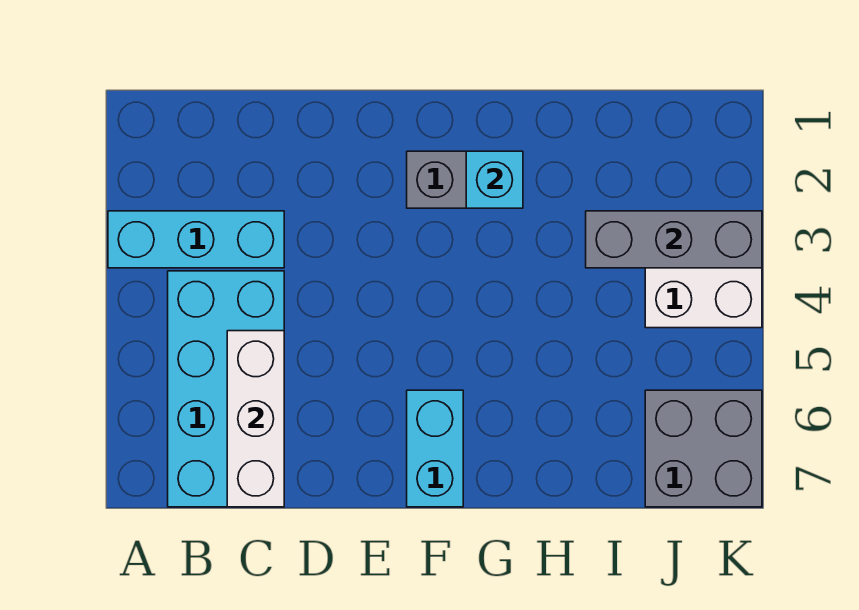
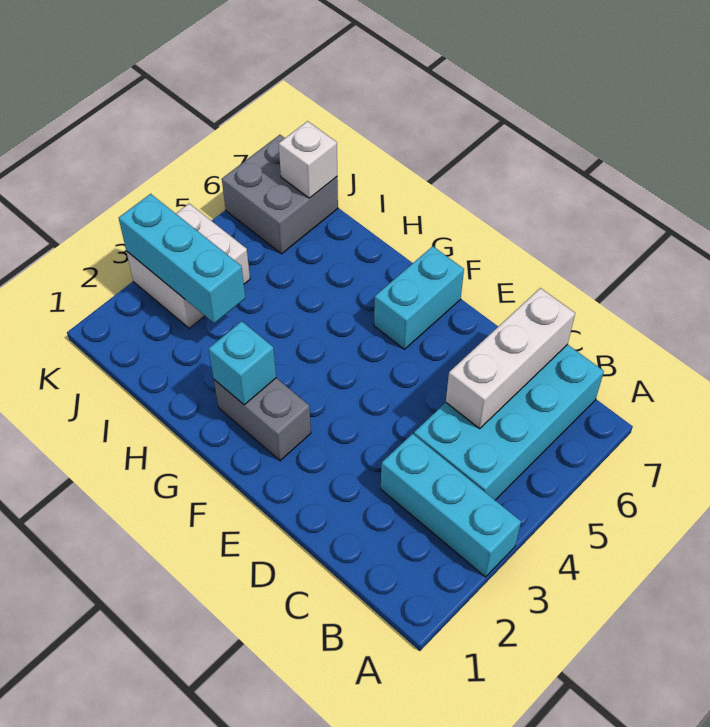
grey brick I3:K3 level 2 -> cyan brick I3:K3 level 2
none -> white brick J7 level 2

